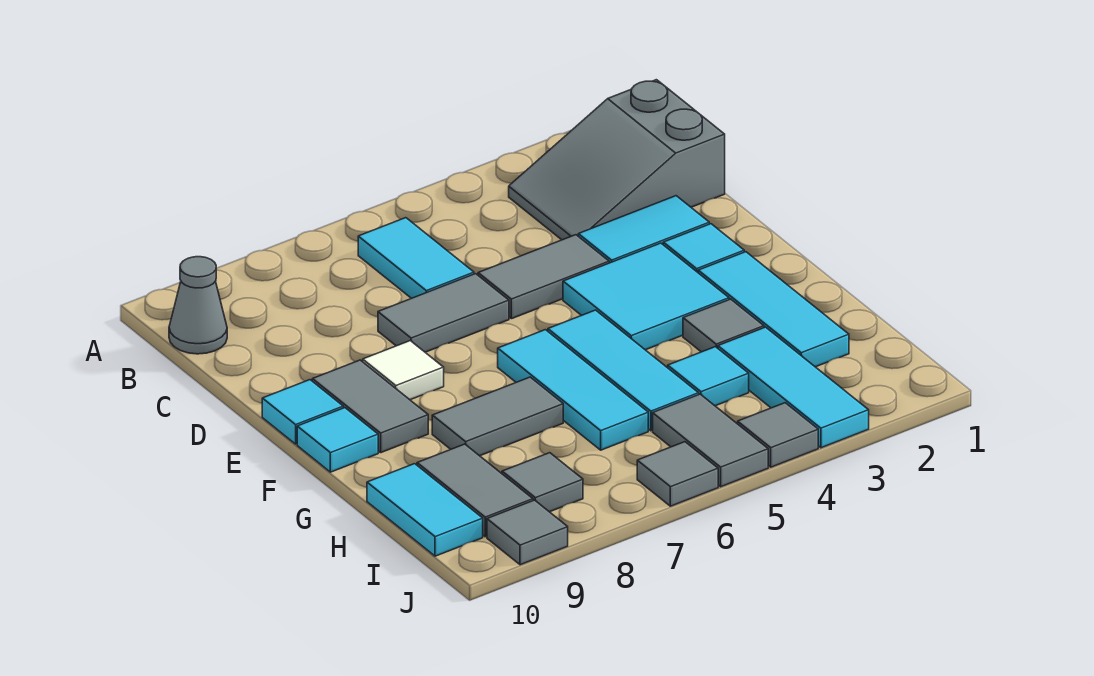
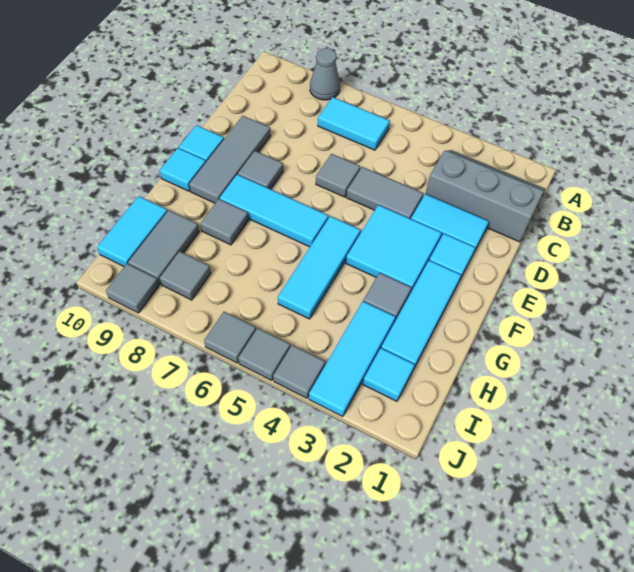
grey slope B1:C3 level 1 top 1 -> grey slope B1:C3 level 1 top C
cyan tile B6:C6 level 1 -> cyan tile B6:B7 level 1
grey cone B10 level 1 -> grey cone A8 level 1
grey tile D6:D7 level 1 -> grey tile D6 level 1
white tile E8 level 1 -> grey tile E8 level 1
grey tile E9:F9 level 1 -> grey tile D9:F9 level 1
cyan tile F6:H6 level 1 -> cyan tile F6:F8 level 1
grey tile G7:G8 level 1 -> grey tile G8 level 1
cyan tile H4 level 1 -> cyan tile I2 level 1
grey tile I5:J5 level 1 -> grey tile J5 level 1

